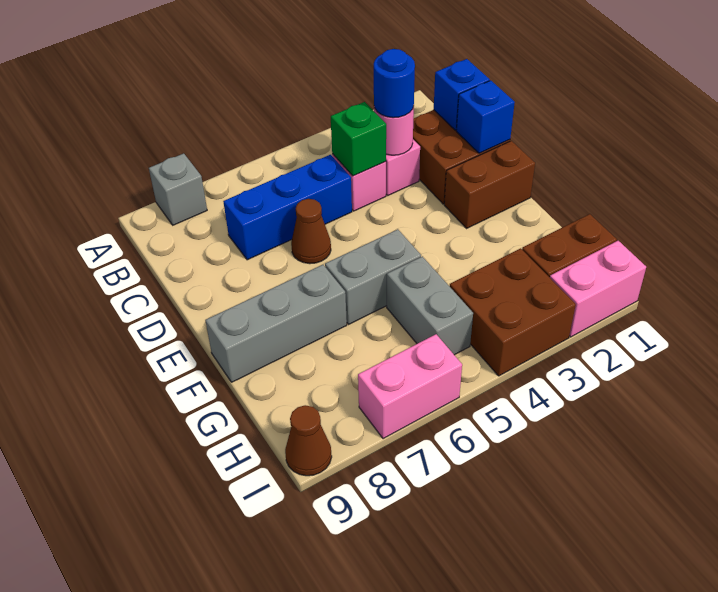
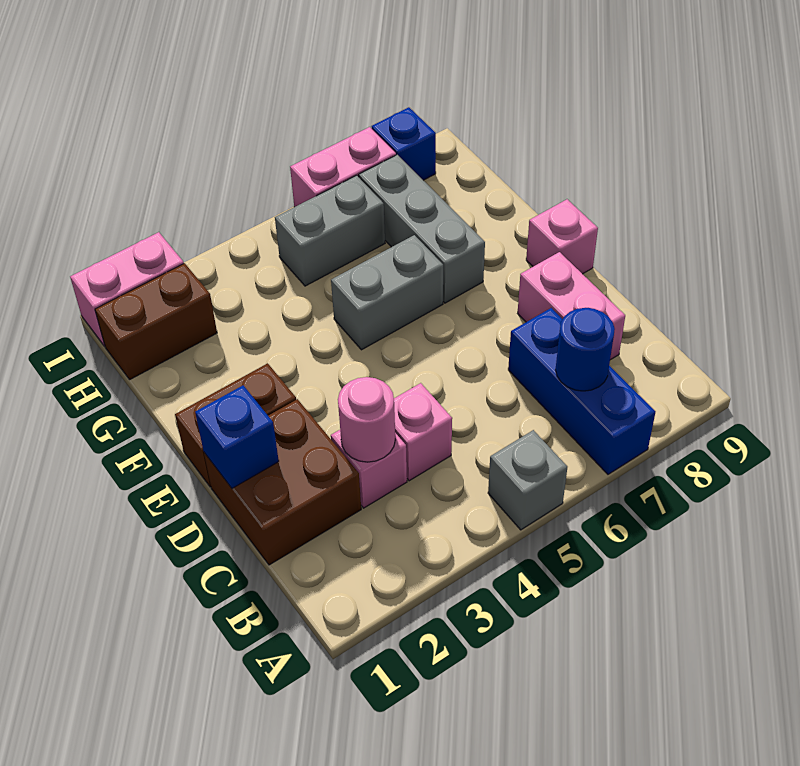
grey brick A8 level 1 -> grey brick A5 level 1
blue brick C1 level 2 -> blue brick I8 level 1
blue round brick C3 level 3 -> blue round brick B7 level 2
green brick C4 level 2 -> none
blue brick C5:C7 level 1 -> blue brick A7:C7 level 1
none -> pink brick C8:D8 level 1
brown cone D6 level 1 -> none
none -> pink brick E9 level 1
grey brick F7:F9 level 1 -> grey brick F7:H7 level 1
grey brick G5:H5 level 1 -> grey brick H5:H6 level 1
brown brick H3:I4 level 1 -> none
brown cone I9 level 1 -> none

